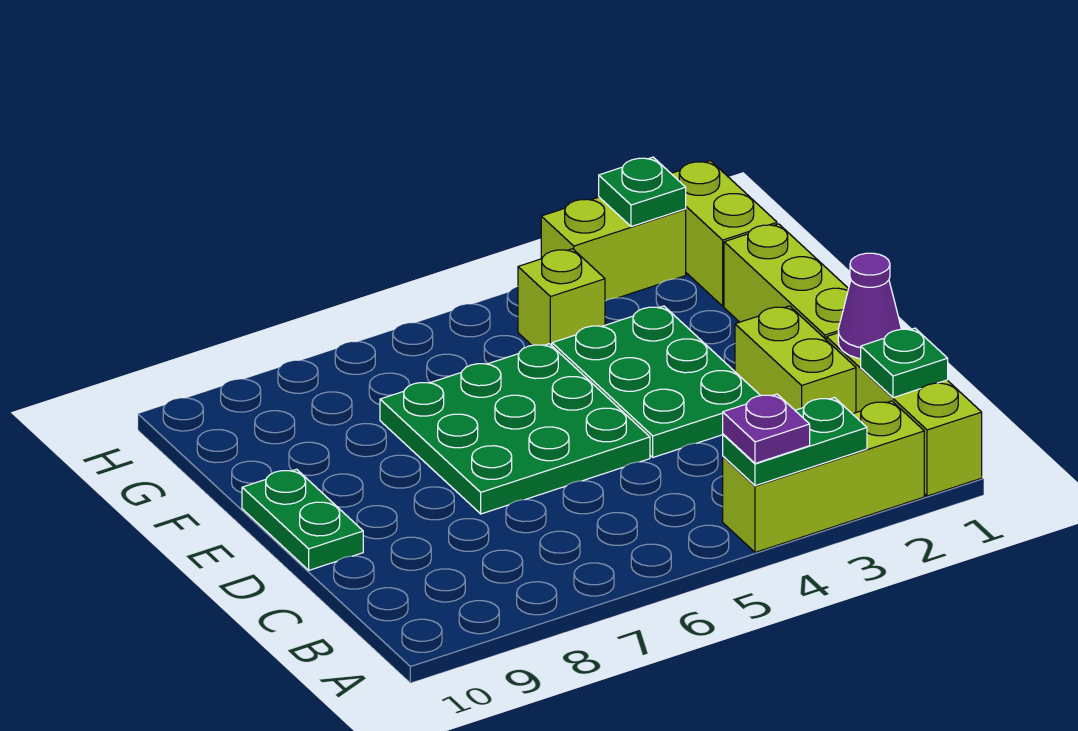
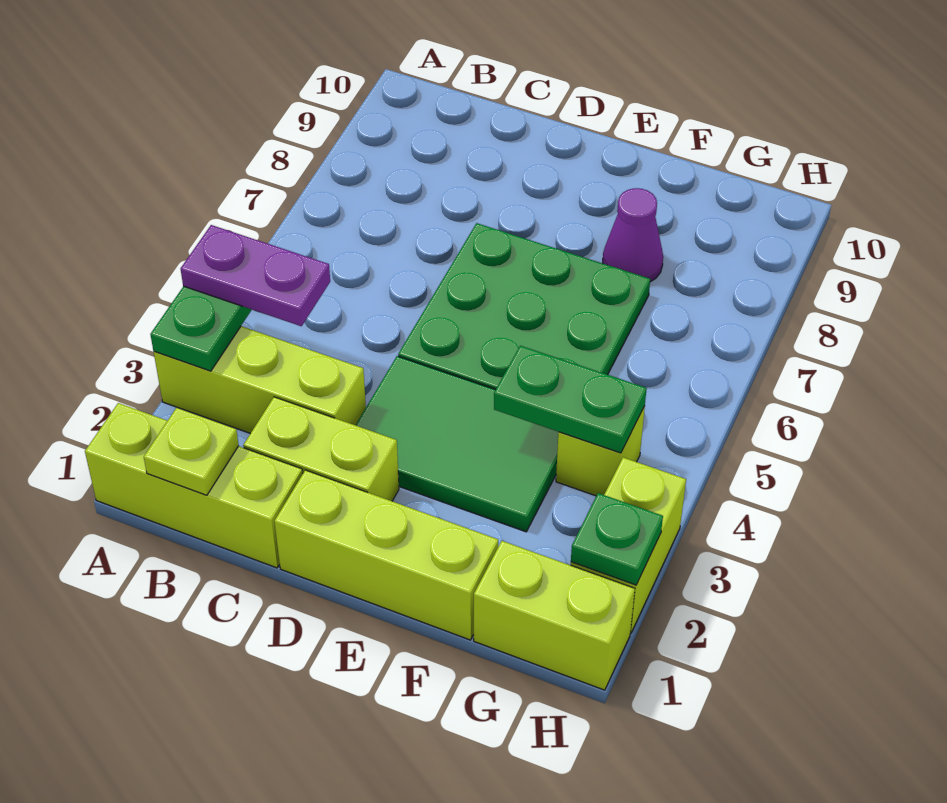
lime brick A2:A4 level 1 -> lime brick A3:C3 level 1
purple plate A4 level 3 -> purple plate A4:B4 level 3
green plate B1 level 2 -> lime plate B1 level 2
purple cone C1 level 2 -> purple cone F8 level 1
green plate D3:F4 level 1 -> green tile D3:F4 level 1
green plate D10:E10 level 1 -> green plate F4:G4 level 2

